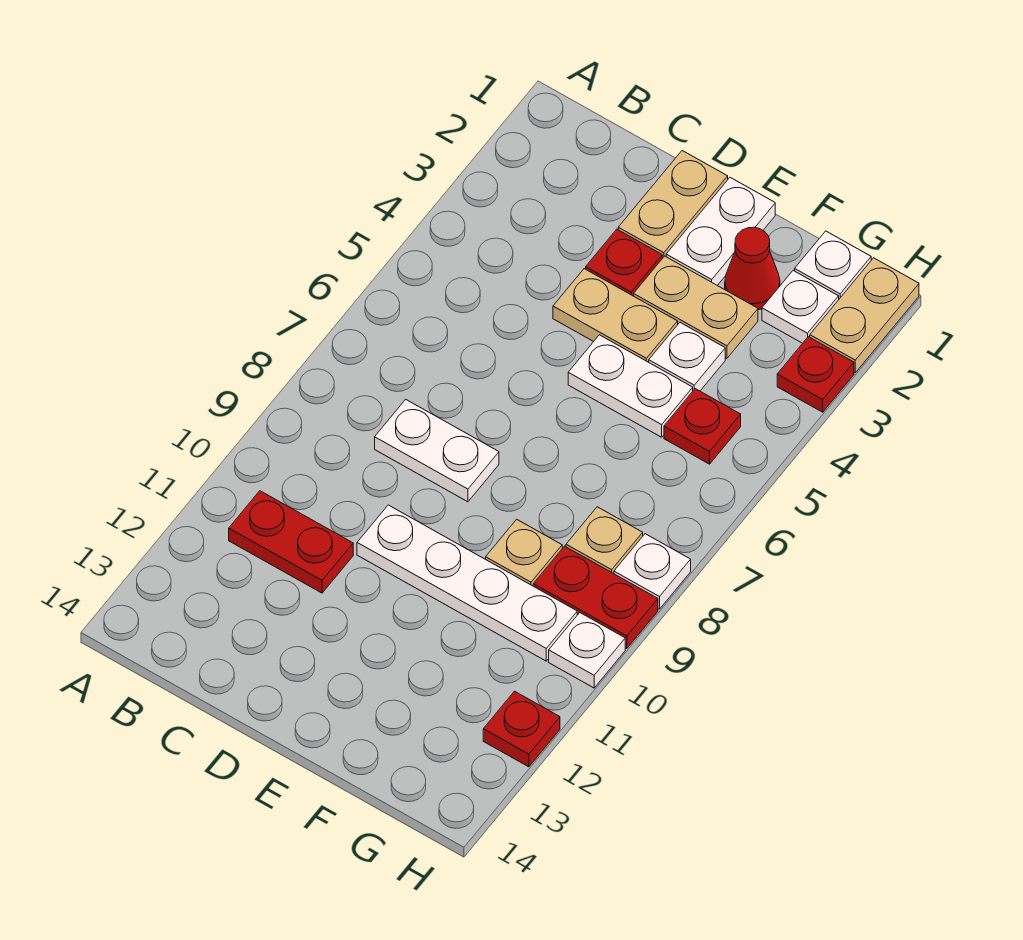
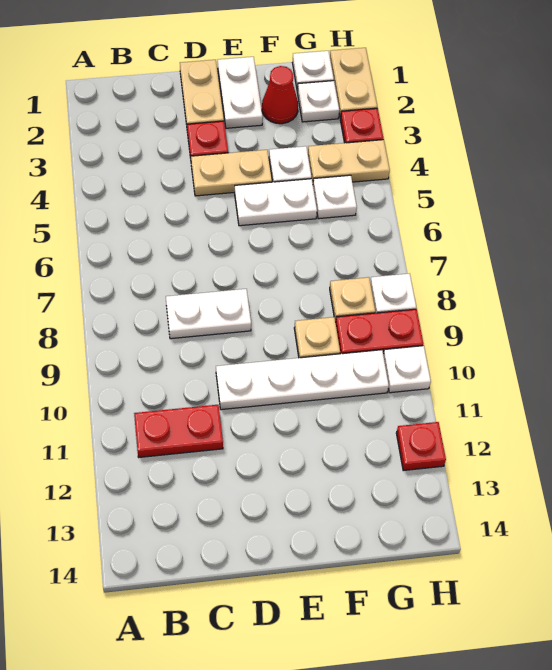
tan plate E3:F3 level 1 -> tan plate G4:H4 level 1
red plate G5 level 1 -> white plate G5 level 1

